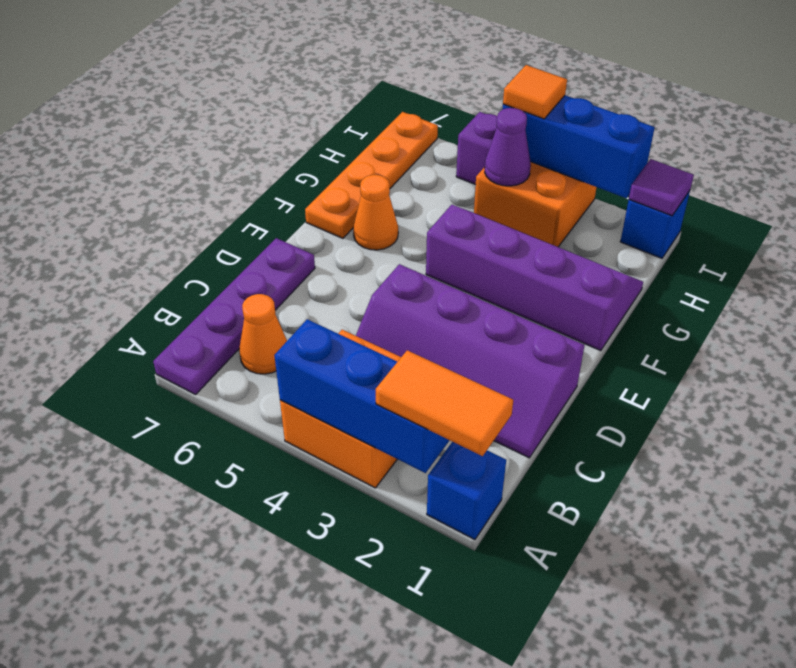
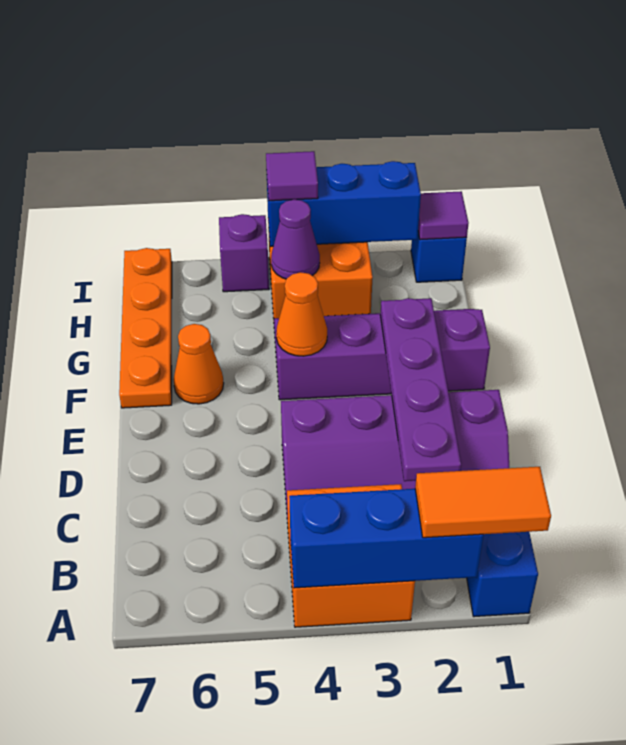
purple plate A7:D7 level 1 -> purple plate C2:F2 level 2
orange cone B6 level 1 -> orange cone F4 level 2
orange tile I4 level 3 -> purple tile I4 level 3

